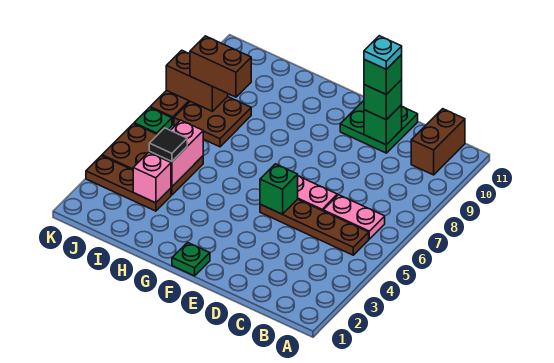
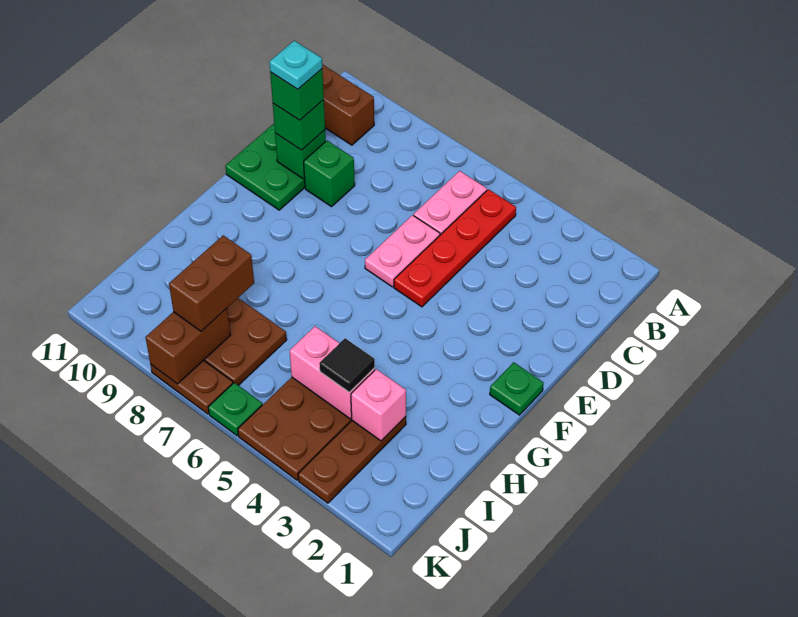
brown plate B5:E5 level 1 -> red plate B5:E5 level 1
green brick E5 level 2 -> green brick D9 level 1

